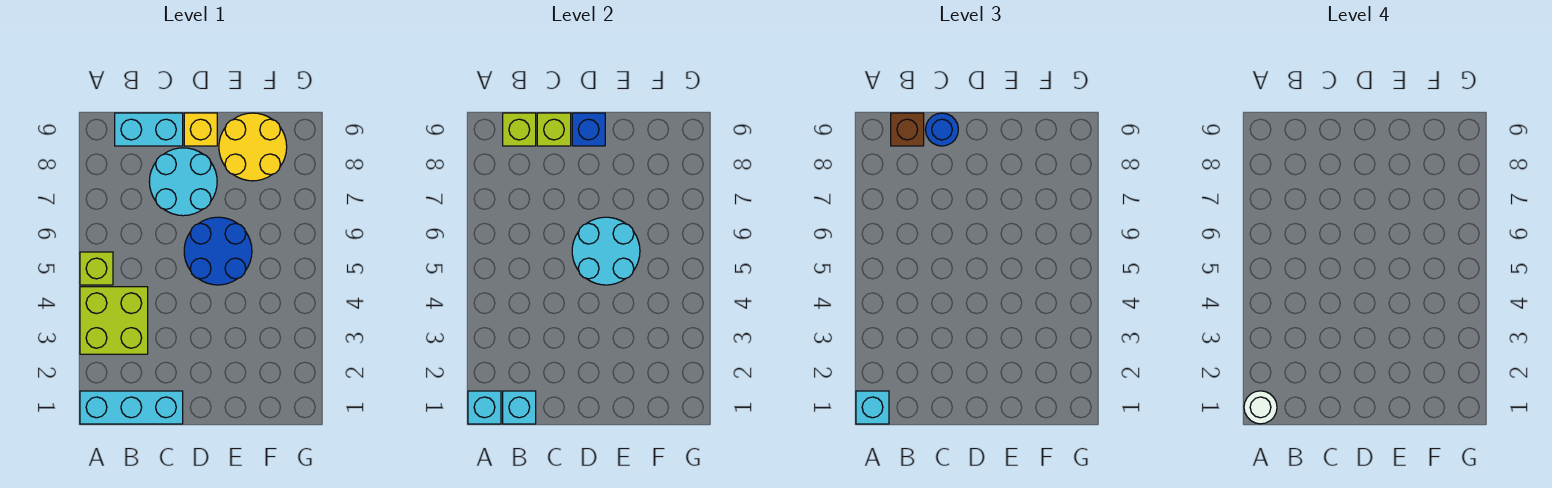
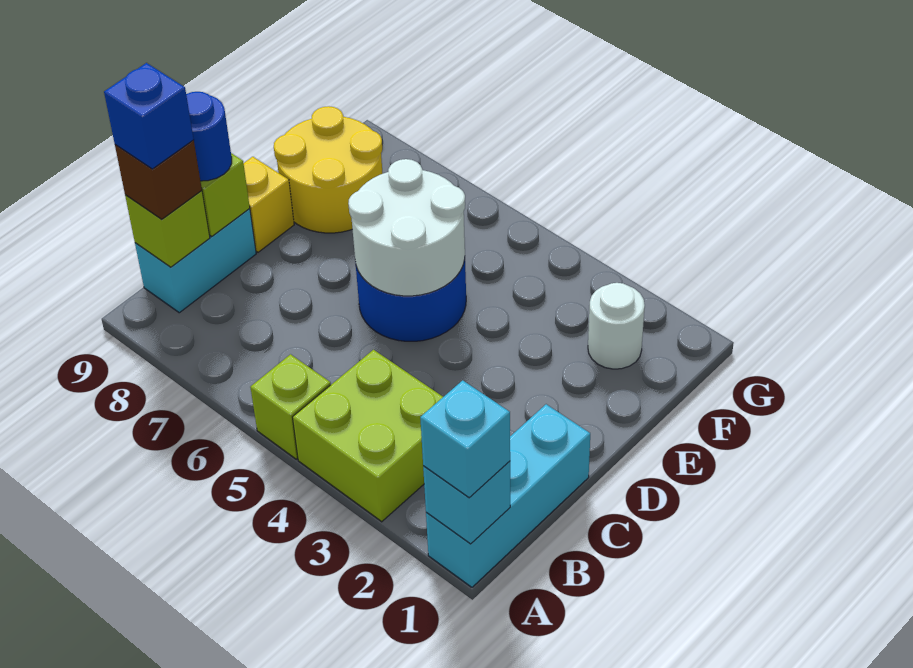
white round brick A1 level 4 -> white round brick F2 level 1
cyan brick B1 level 2 -> none
cyan round brick C7:D8 level 1 -> none
cyan round brick D5:E6 level 2 -> white round brick D5:E6 level 2
blue brick D9 level 2 -> blue brick B9 level 4

